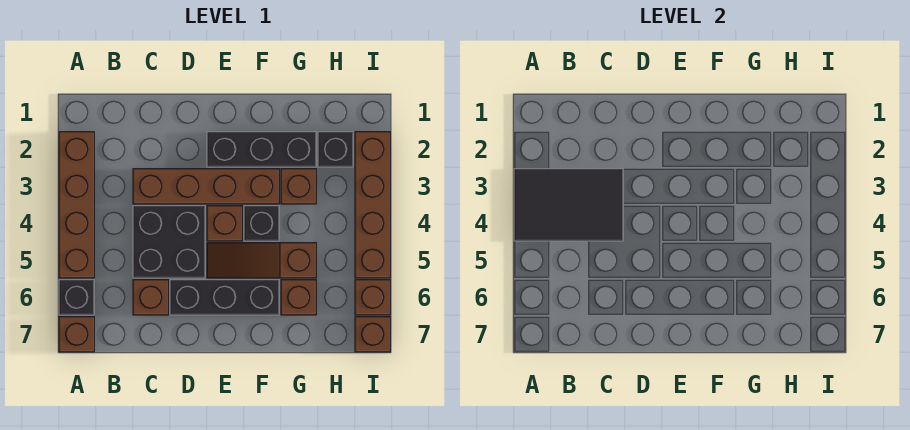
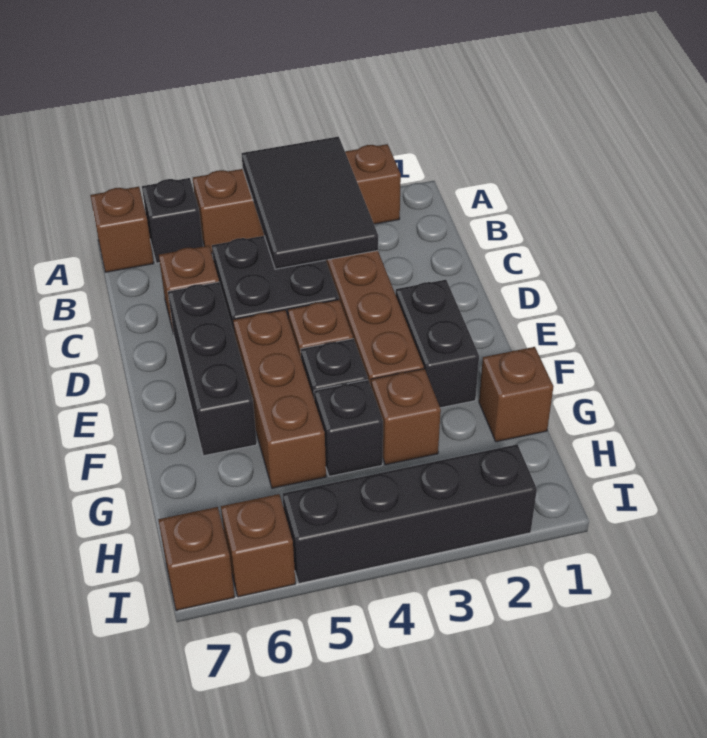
black brick E2:G2 level 1 -> black brick E2:F2 level 1
brown slope E5:G5 level 1 top G -> brown brick E5:G5 level 1
brown brick G6 level 1 -> brown brick G1 level 1
black brick H2 level 1 -> black brick G4 level 1
brown brick I2:I5 level 1 -> black brick I2:I5 level 1

